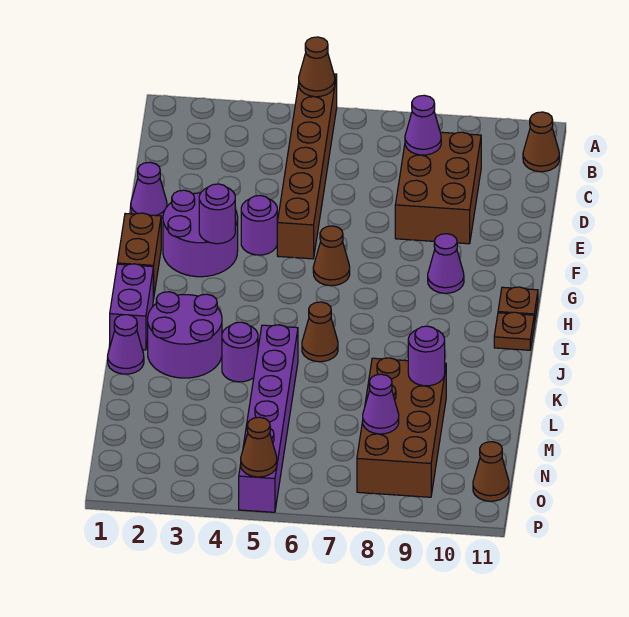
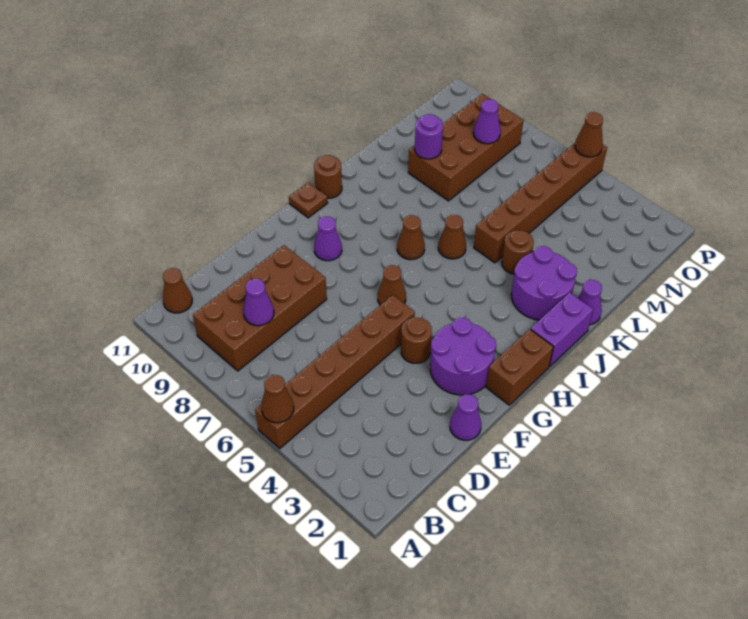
brown brick C8:E9 level 1 -> brown brick B8:E9 level 1
purple round brick F4 level 1 -> brown round brick F4 level 1
purple round brick G3 level 2 -> none
brown plate I11 level 1 -> brown round brick I11 level 1
purple round brick K4 level 1 -> brown round brick K4 level 1
purple brick K5:P5 level 1 -> brown brick K5:P5 level 1
brown cone O11 level 1 -> brown cone I7 level 1

